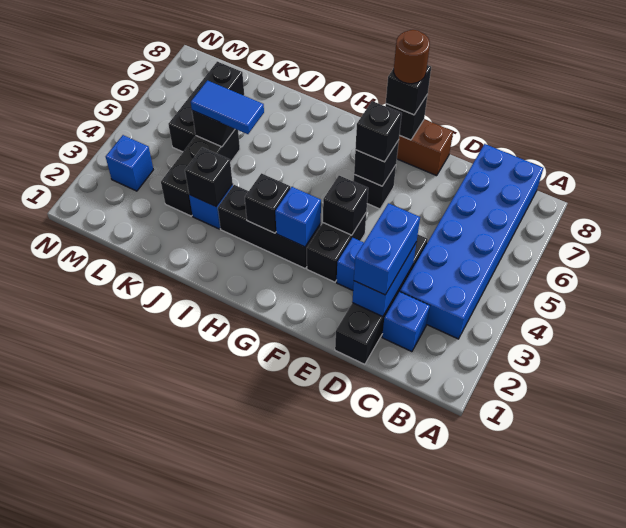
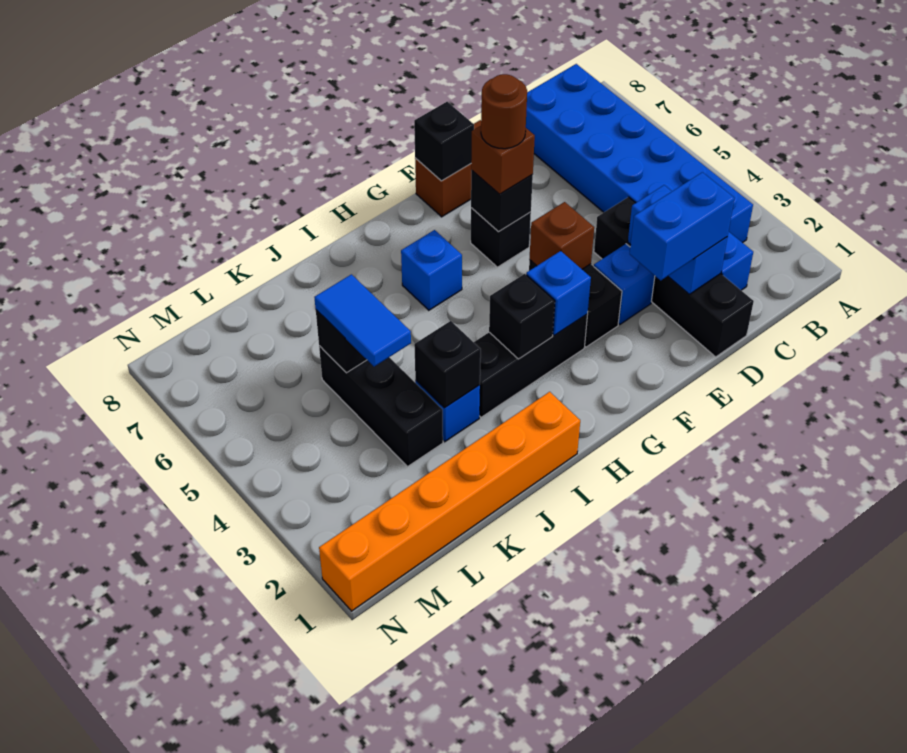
blue brick D2:D3 level 3 -> blue brick D2:E2 level 3
black brick F4 level 2 -> brown brick F4 level 2
black brick F6 level 3 -> brown brick F6 level 3
black brick F8 level 3 -> none
brown round brick F8 level 4 -> brown round brick F6 level 4
none -> orange brick I1:N1 level 1
blue tile J5:K5 level 3 -> blue tile K4:K5 level 3
black brick L5:L7 level 1 -> none
blue brick M3 level 1 -> blue brick H6 level 1

